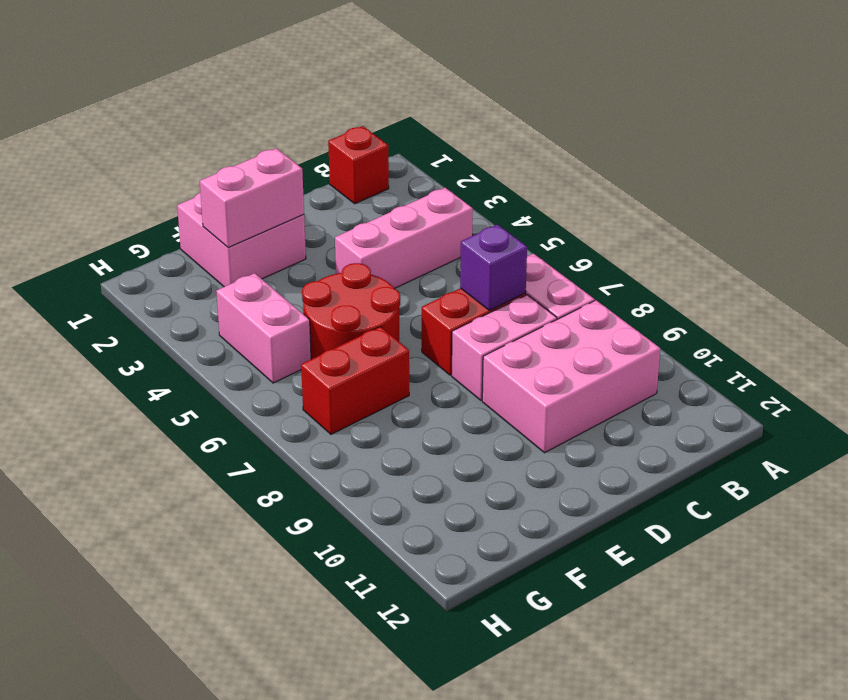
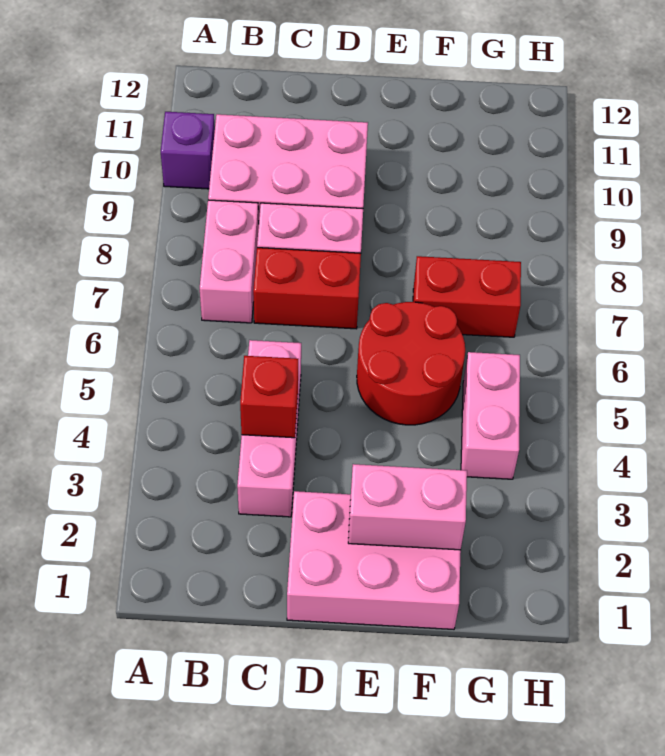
red brick B1 level 1 -> red brick C4 level 2
pink brick B4:D4 level 1 -> pink brick C3:C5 level 1
purple brick C7 level 2 -> purple brick A10 level 1
pink brick E1:F2 level 1 -> pink brick D1:F2 level 1

